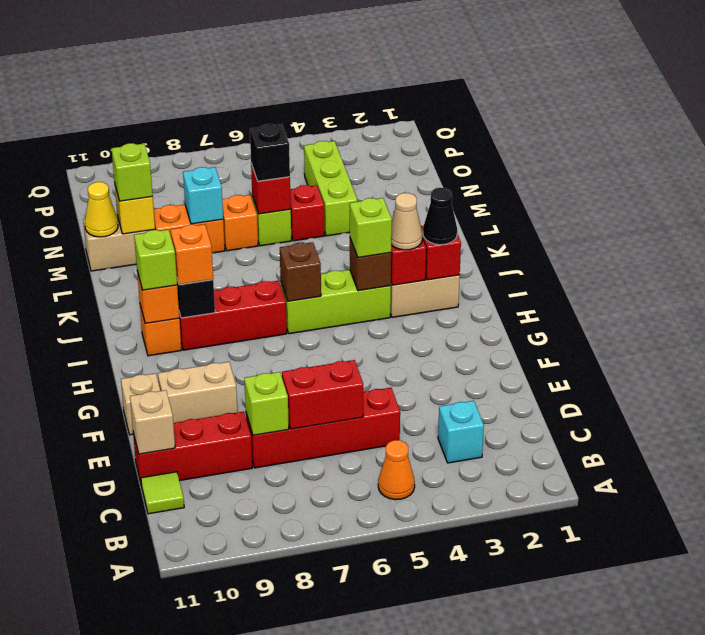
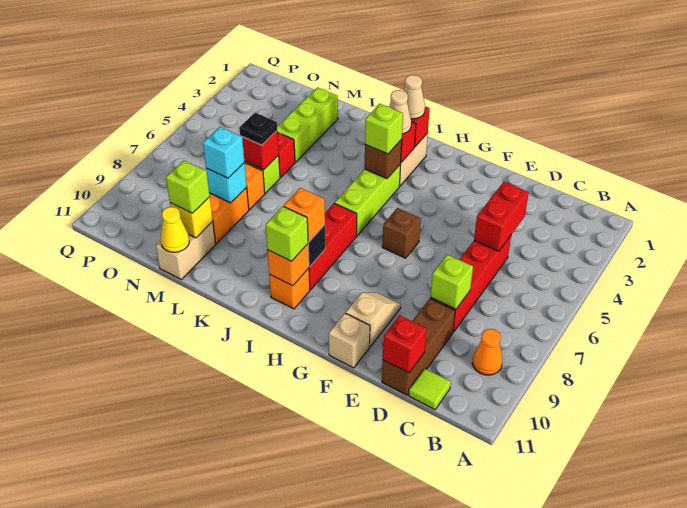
orange cone B5 level 1 -> orange cone B9 level 1
cyan brick C3 level 1 -> cyan brick M8 level 3
red brick D6:D7 level 2 -> red brick D4:D5 level 2
red brick D9:D11 level 1 -> brown brick D9:D11 level 1
tan brick D11 level 2 -> red brick D11 level 2
tan brick F9:F10 level 1 -> tan slope F9:F10 level 1 top 10
black cone I2 level 3 -> tan cone I2 level 3
brown brick I6 level 2 -> brown brick G6 level 1
lime brick M4:O4 level 1 -> lime brick M2:M4 level 1
black brick M6 level 3 -> black plate M6 level 3

